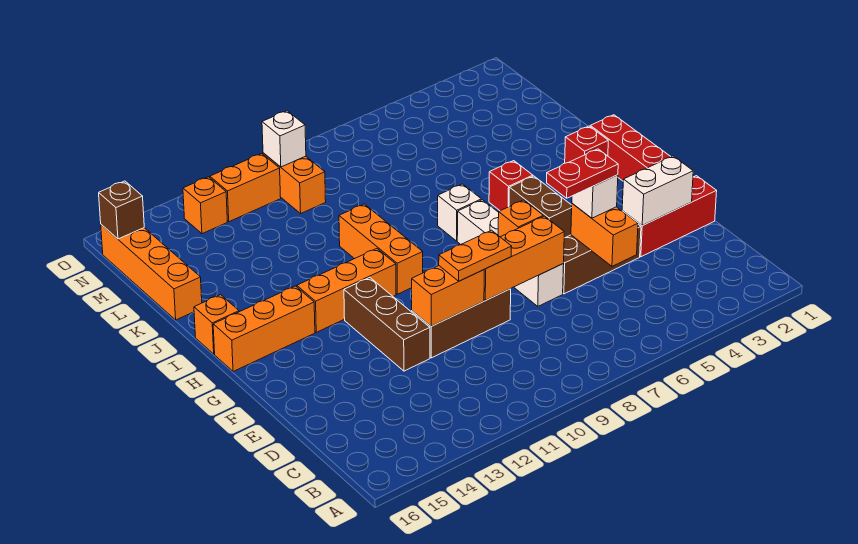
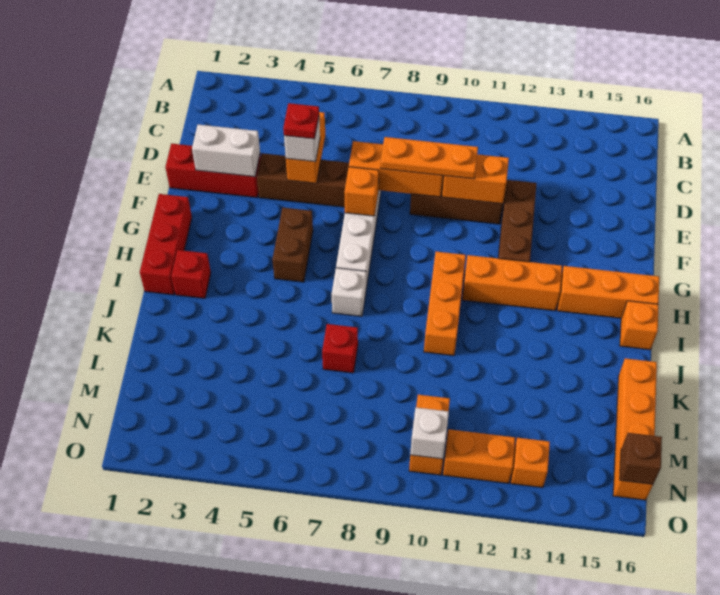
red plate E5:E6 level 4 -> red plate E5 level 4
orange plate E9:E10 level 3 -> orange plate E8:E10 level 3
red brick I5 level 1 -> red brick K7 level 1

